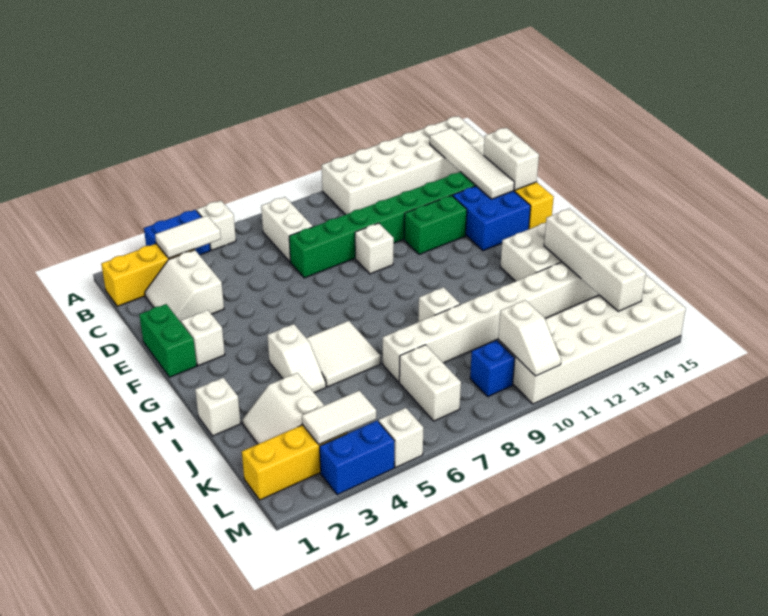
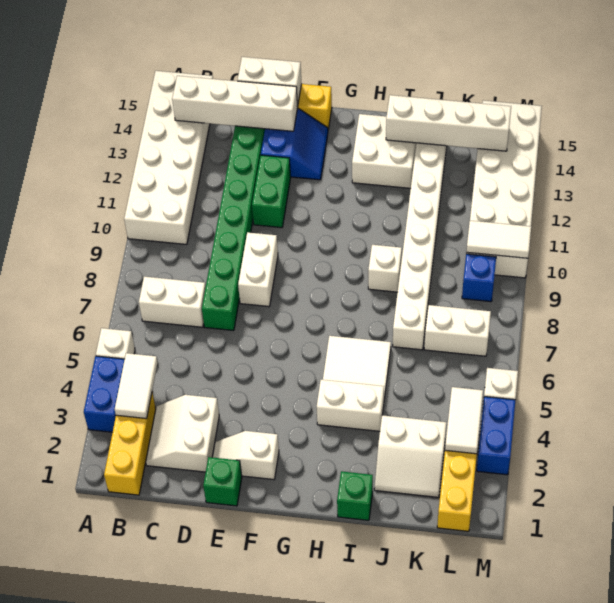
white tile B14:E14 level 2 -> white brick B14:E14 level 2
white slope C2:D3 level 1 top 3 -> white slope C2:D3 level 1 top D
green brick E1:F1 level 1 -> green brick E1 level 1
white brick E9 level 1 -> white brick E8:E9 level 1
blue brick E13:F14 level 1 -> blue slope E13:F14 level 1 top E
white slope H4:I4 level 1 top H -> white brick H4:I4 level 1
white brick I1 level 1 -> green brick I1 level 1
white slope L10:M10 level 2 top L -> white tile L10:M10 level 2

